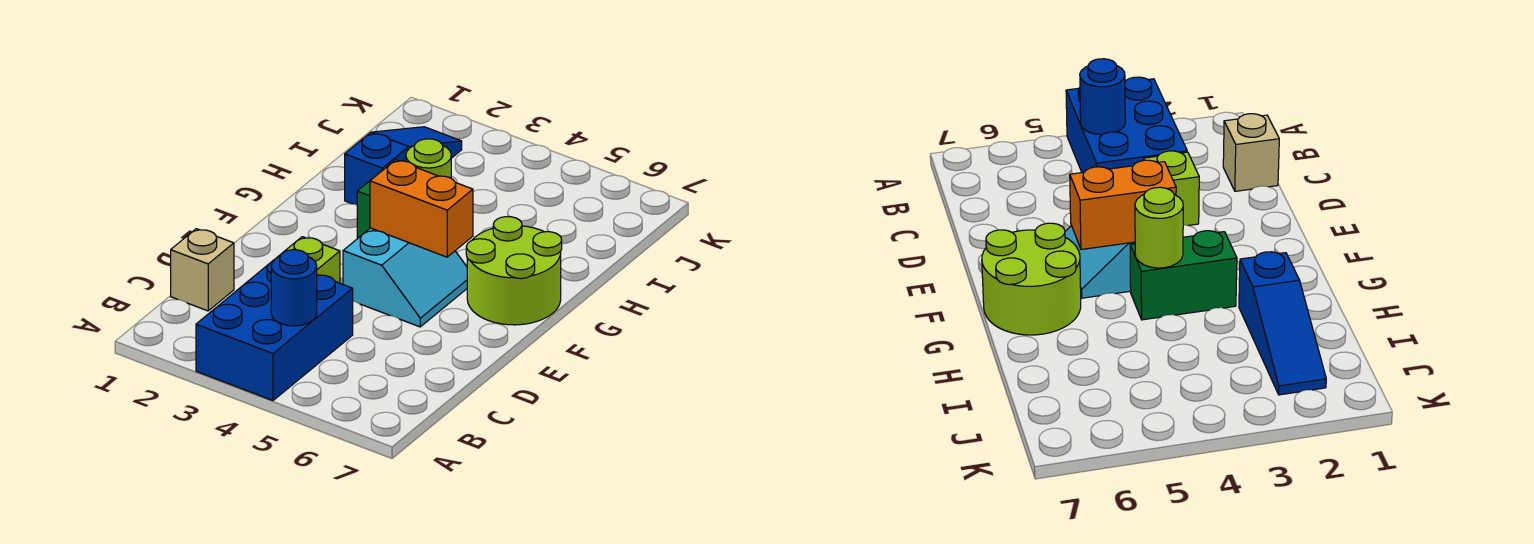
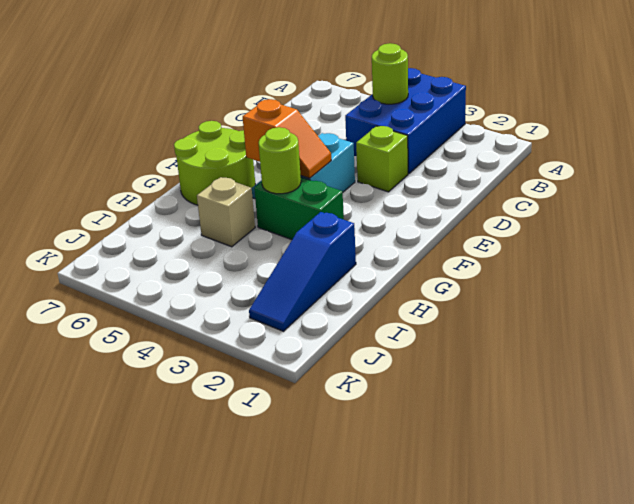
blue round brick B4 level 2 -> lime round brick B4 level 2
tan brick C1 level 1 -> tan brick H5 level 1
orange brick F4:F5 level 2 -> orange slope F4:F5 level 2 top 5

